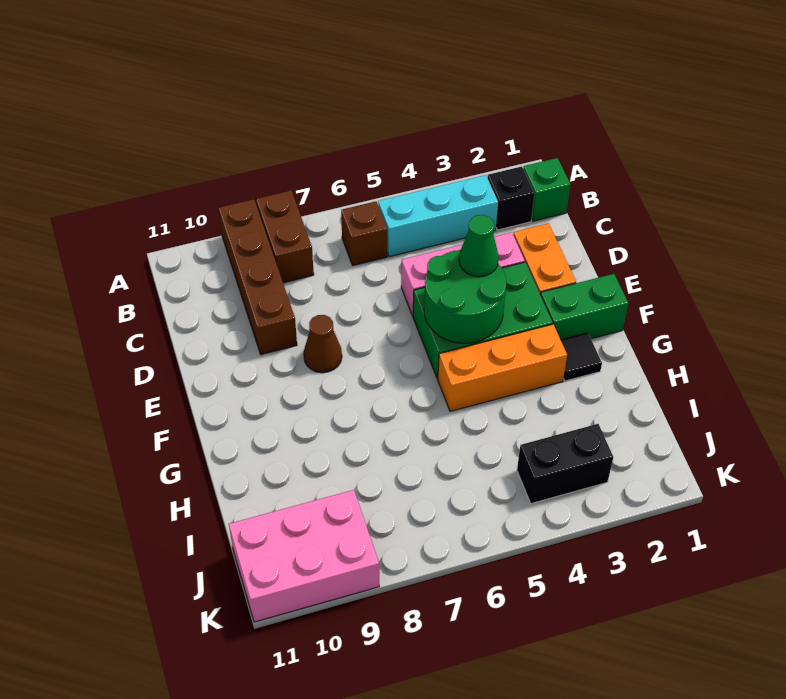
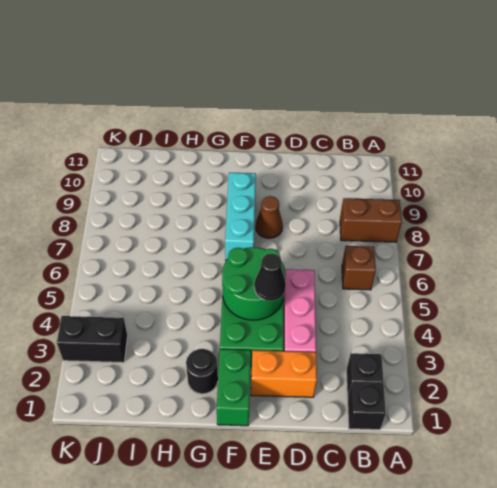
brown brick A9:D9 level 1 -> none
green brick B1 level 1 -> black brick B1 level 1
cyan brick B3:B5 level 1 -> cyan brick F7:F9 level 1
green cone E4 level 3 -> black cone E4 level 3
black tile G2 level 1 -> black round brick G2 level 1
orange brick G3:G5 level 1 -> none
black brick J3:J4 level 1 -> black brick J3:K3 level 1
pink brick J9:K11 level 1 -> none

